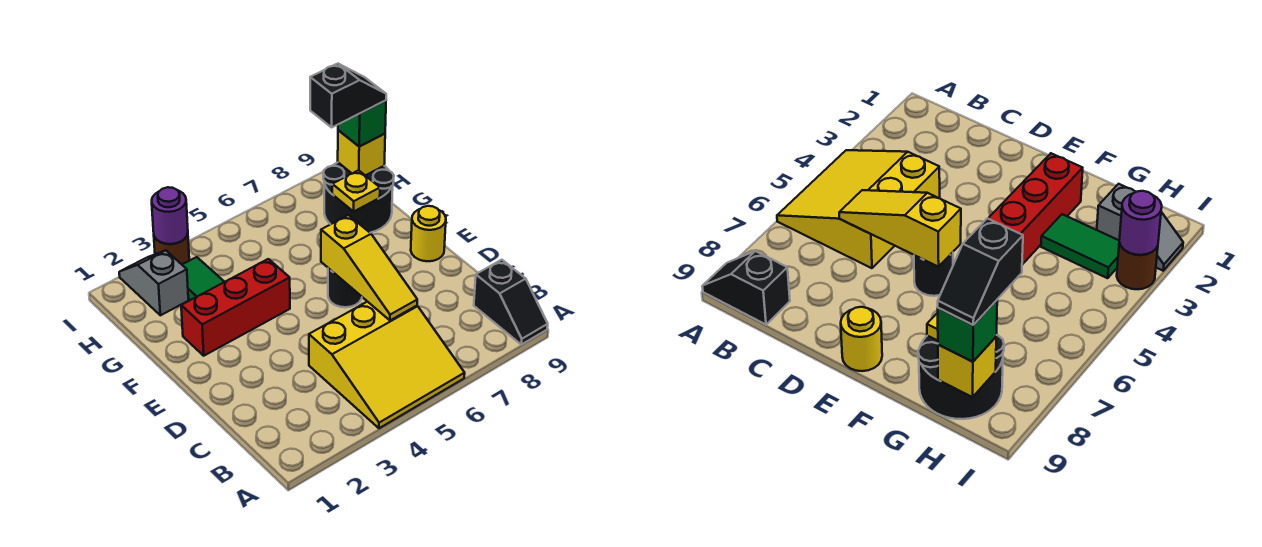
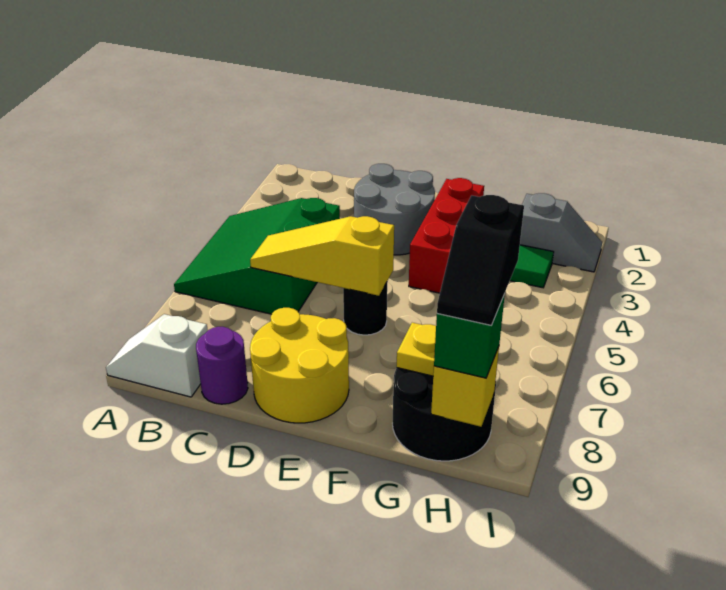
yellow slope A4:C6 level 1 top C -> green slope A4:C6 level 1 top C
black slope A9:B9 level 1 top B -> white slope A9:B9 level 1 top B
none -> grey round brick D2:E3 level 1
yellow round brick E9 level 1 -> yellow round brick D8:E9 level 1
brown round brick I3 level 1 -> none
purple round brick I3 level 2 -> purple round brick C9 level 1

